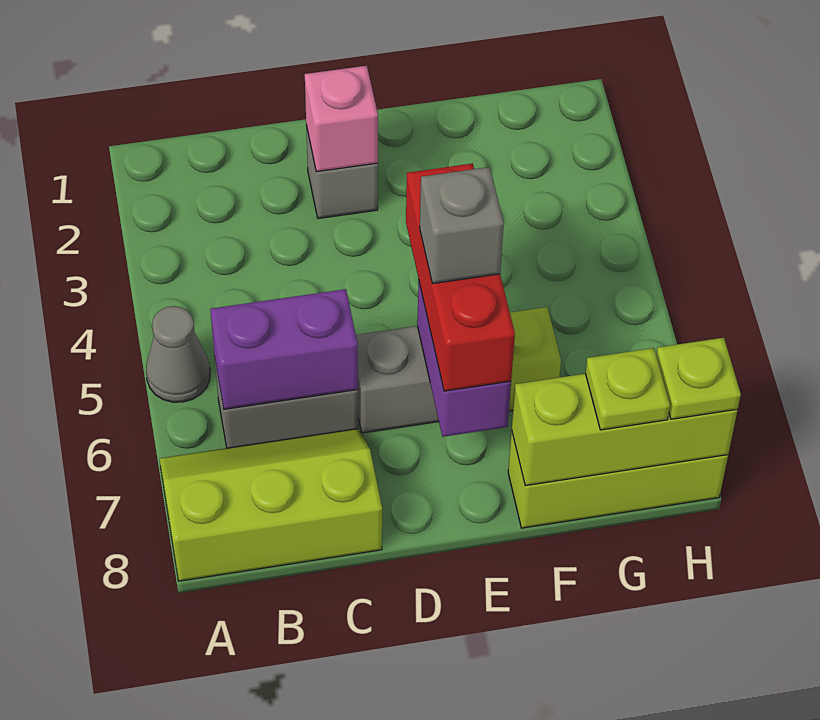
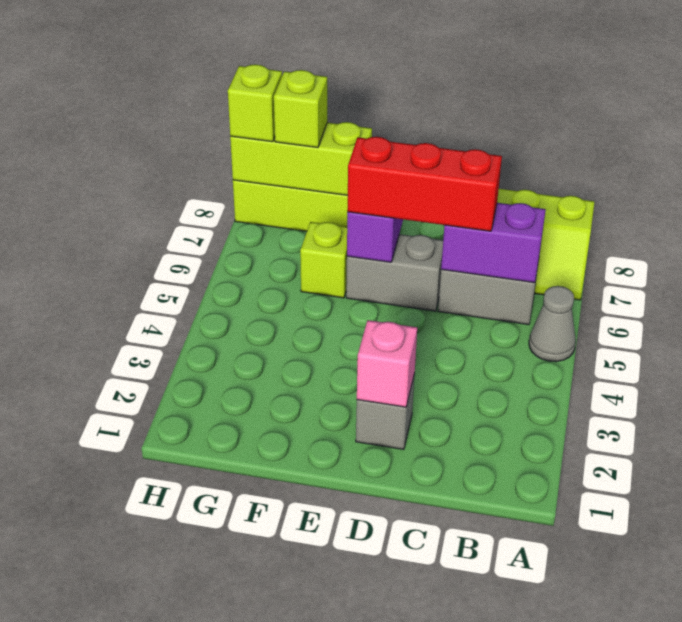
red brick E5:E7 level 3 -> red brick C6:E6 level 3
grey brick E6 level 4 -> none
lime plate G8 level 3 -> lime brick G8 level 3
lime plate H8 level 3 -> lime brick H8 level 3

